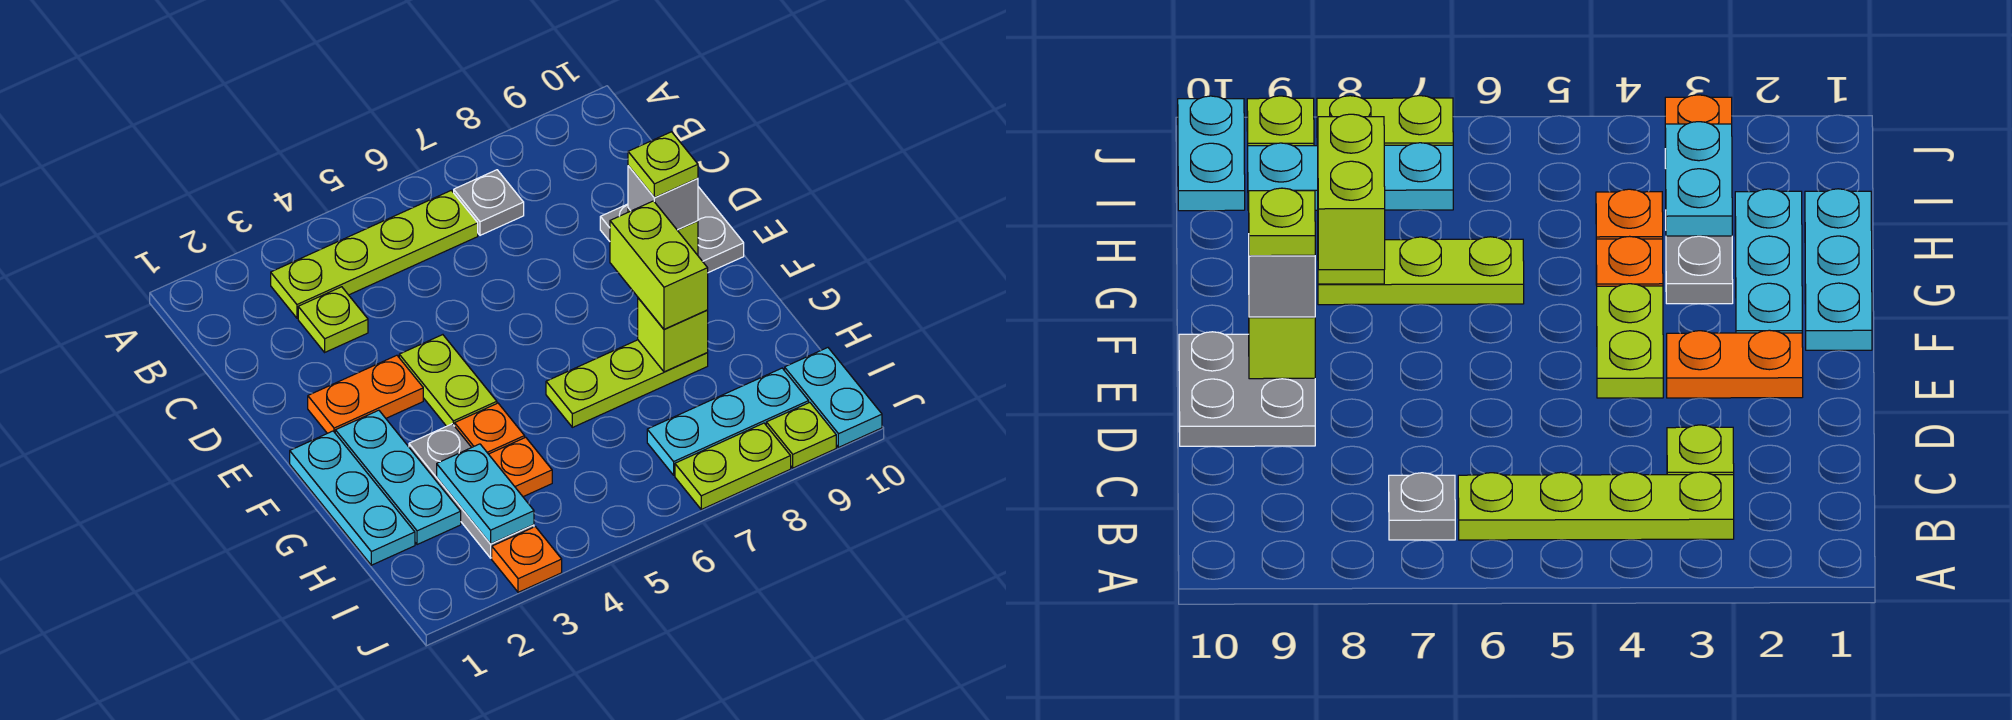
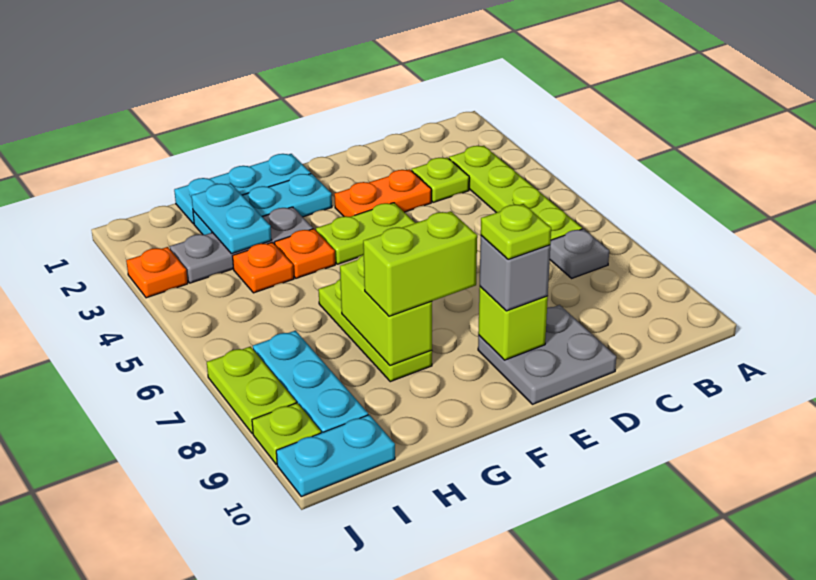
orange plate E2:E3 level 1 -> orange plate D3:E3 level 1
lime brick G8 level 2 -> lime brick G7:G8 level 2
cyan plate H3:I3 level 2 -> cyan plate H2:H3 level 2

